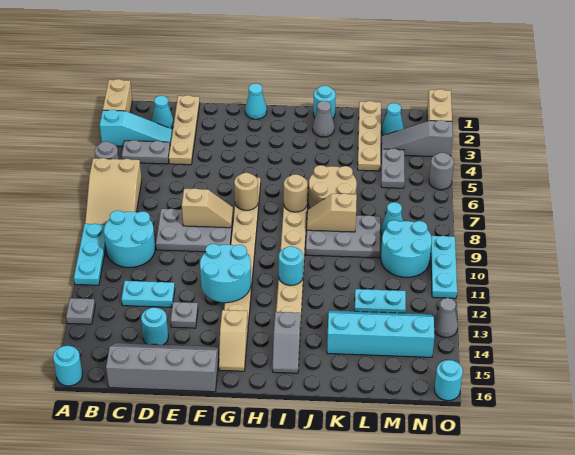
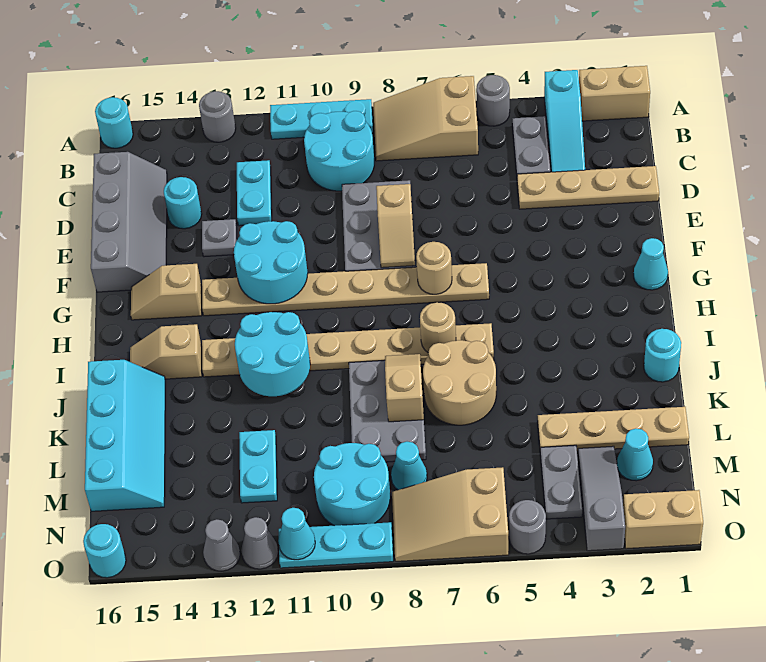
grey plate A13 level 1 -> grey round brick A13 level 1
cyan cone C2 level 1 -> cyan cone O11 level 2
cyan round brick I11 level 2 -> cyan round brick I11:J12 level 2
grey slope I14:I15 level 1 top 14 -> tan slope I14:I15 level 1 top 14
grey cone J2 level 1 -> grey cone O12 level 1
cyan slope K13:N14 level 1 top 14 -> cyan slope J15:M16 level 1 top 16
grey plate M4:M5 level 1 -> grey plate M4:N4 level 1
none -> tan slope N6:O8 level 1 top 6

